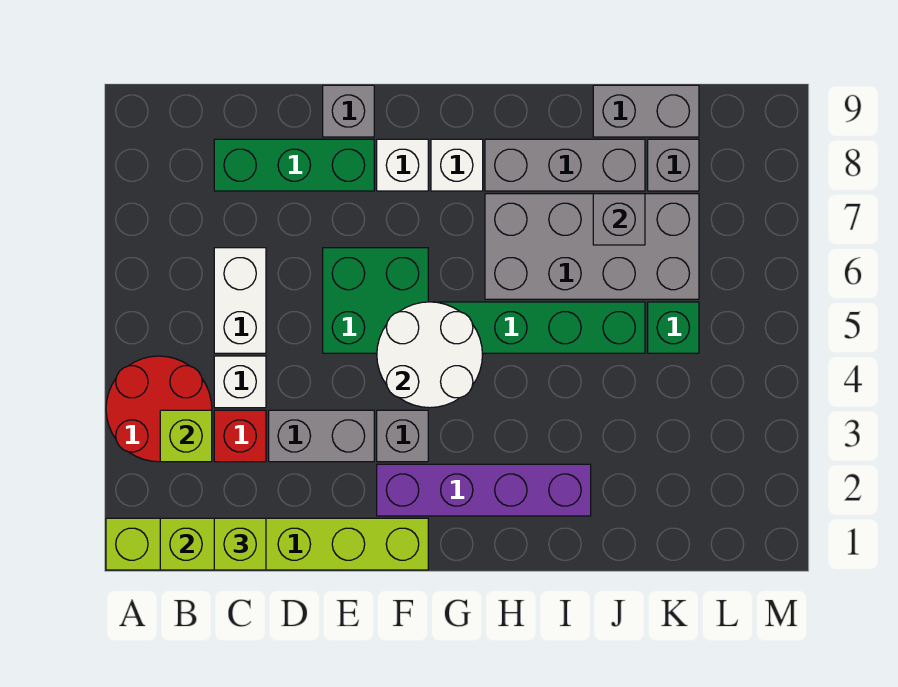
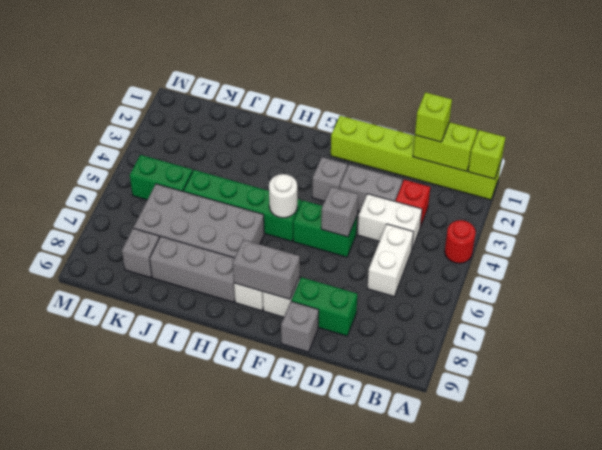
red round brick A3:B4 level 1 -> red round brick A4 level 1
lime brick B3 level 2 -> lime brick A1 level 2
white brick C4 level 1 -> white brick C4:D4 level 1
green brick C8:E8 level 1 -> green brick D8:E8 level 1
green brick E5:F6 level 1 -> green brick E5:F5 level 1
purple brick F2:I2 level 1 -> none
white round brick F4:G5 level 2 -> white round brick G5 level 2
grey brick J7 level 2 -> grey brick E5 level 2
grey brick J9:K9 level 1 -> grey brick F8:G8 level 2
green brick K5 level 1 -> green brick K5:L5 level 1

